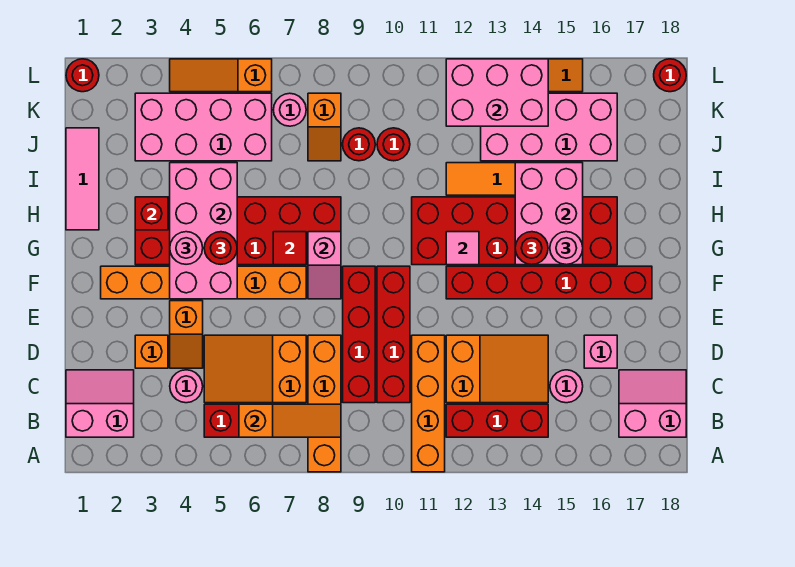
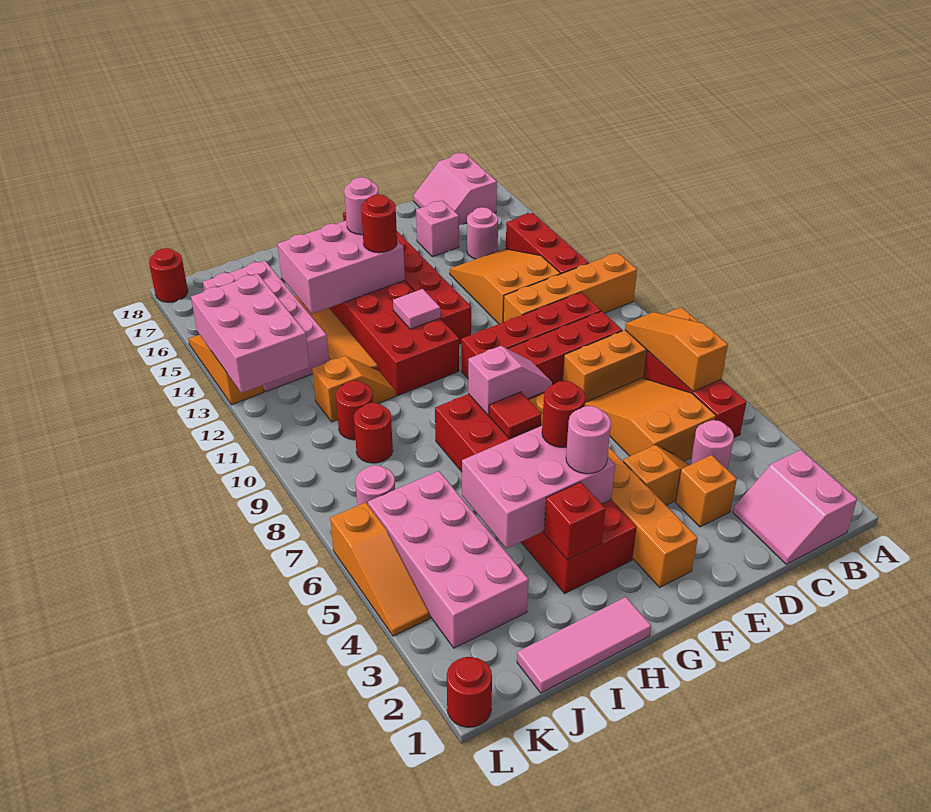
orange slope C5:D7 level 1 top 7 -> orange slope C5:D7 level 1 top 5
pink brick F4:I5 level 2 -> pink brick G4:I5 level 2
orange slope J8:K8 level 1 top K -> orange slope I11:J11 level 1 top J

